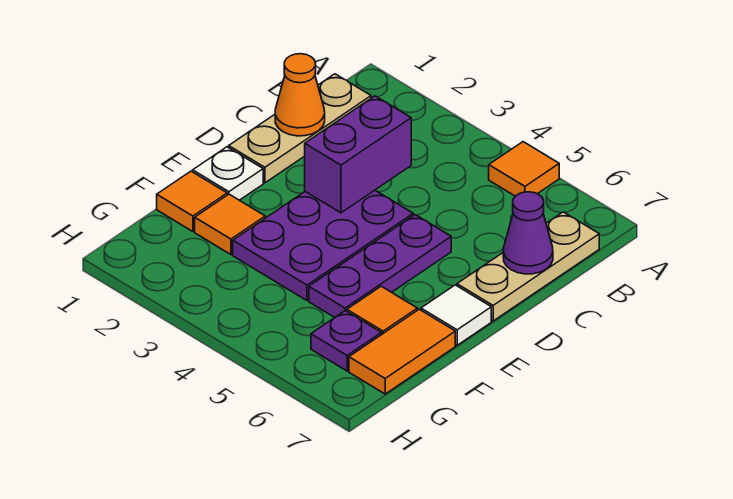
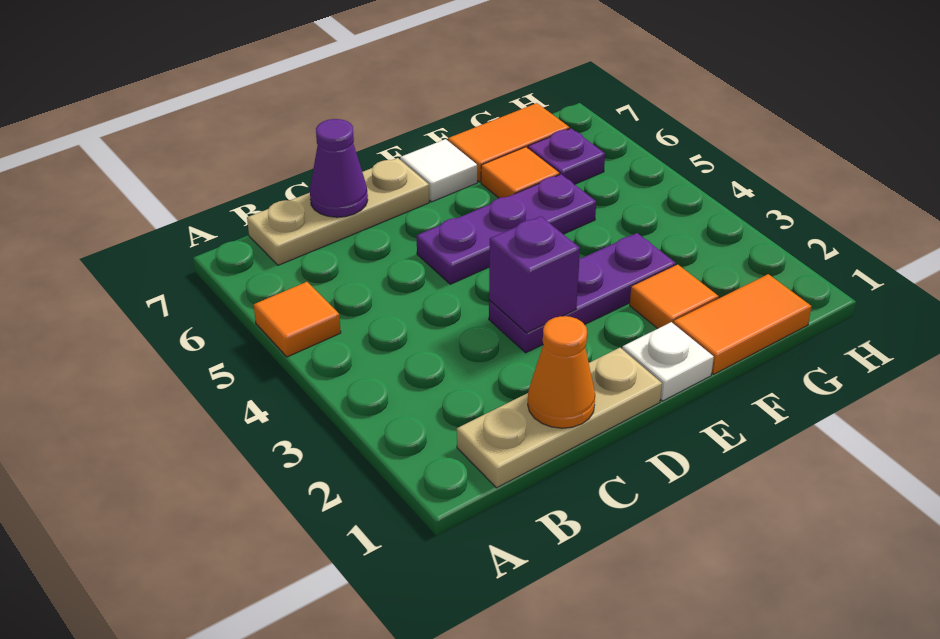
purple brick C3:D3 level 2 -> purple brick D3 level 2
purple plate D3:F4 level 1 -> purple plate D3:F3 level 1
orange tile F1 level 1 -> orange tile F1:G1 level 1

